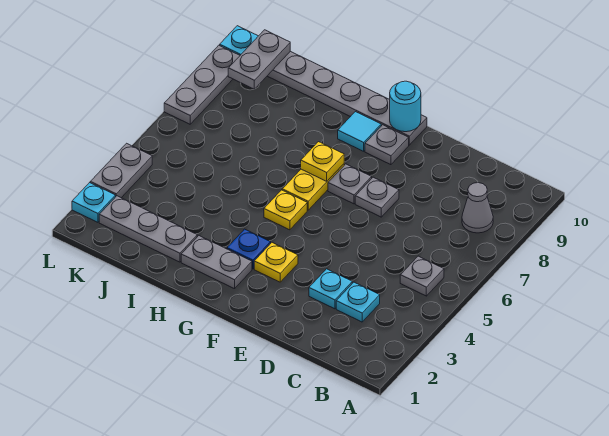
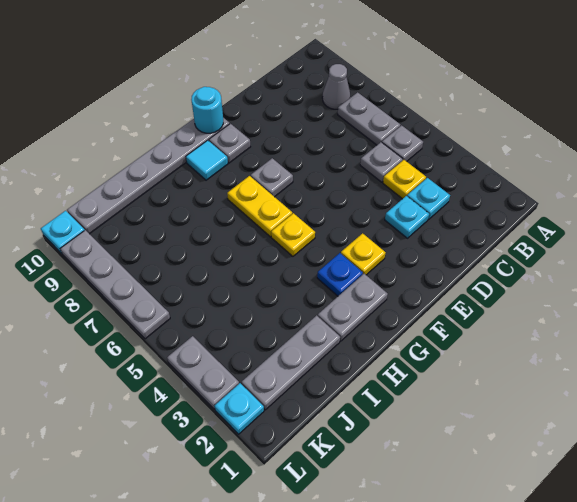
grey plate E7 level 1 -> grey plate C5 level 1
yellow plate G7 level 2 -> yellow plate C4 level 1
grey plate K9:K10 level 2 -> grey plate B6:B7 level 1
grey plate L7:L9 level 1 -> grey plate L6:L9 level 1

